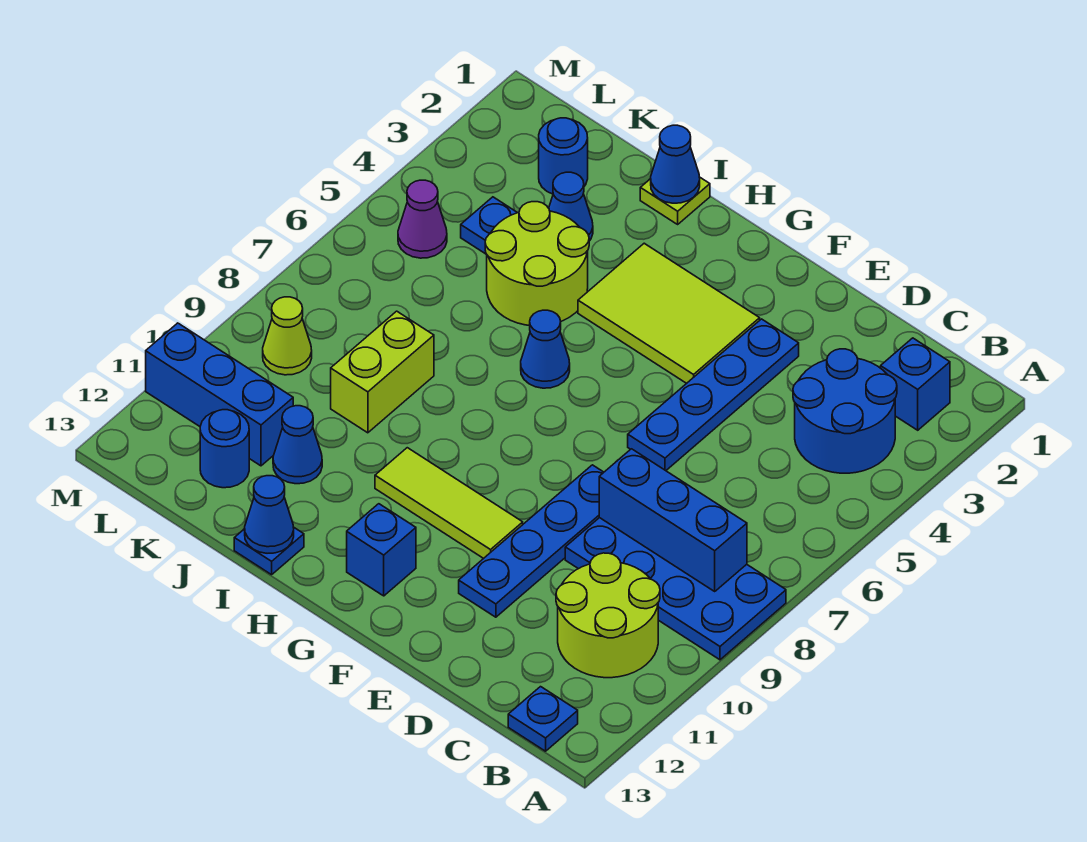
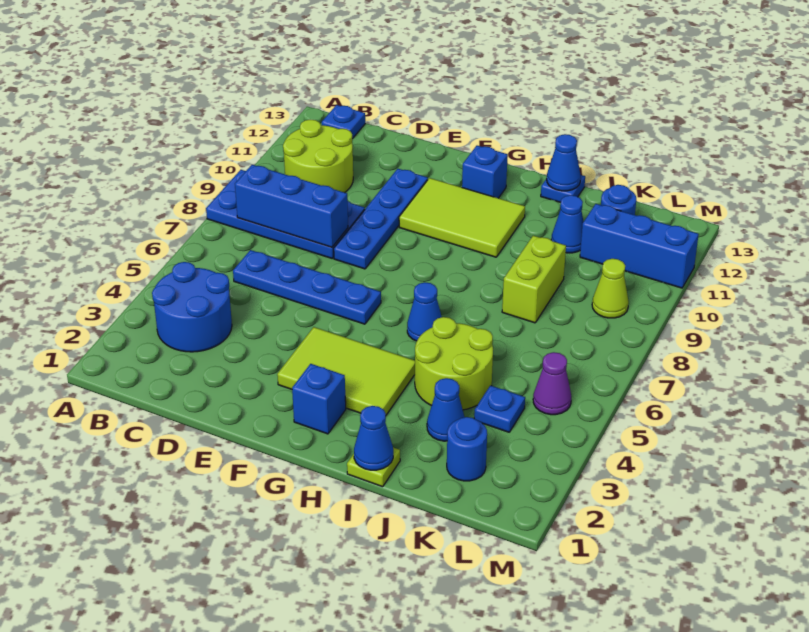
blue brick B2 level 1 -> blue brick G2 level 1
blue plate E3:E6 level 1 -> blue plate C6:F6 level 1
lime tile F10:H10 level 1 -> lime tile F10:H11 level 1

